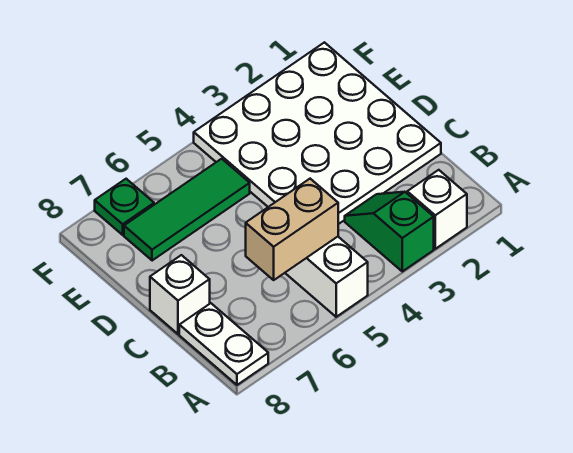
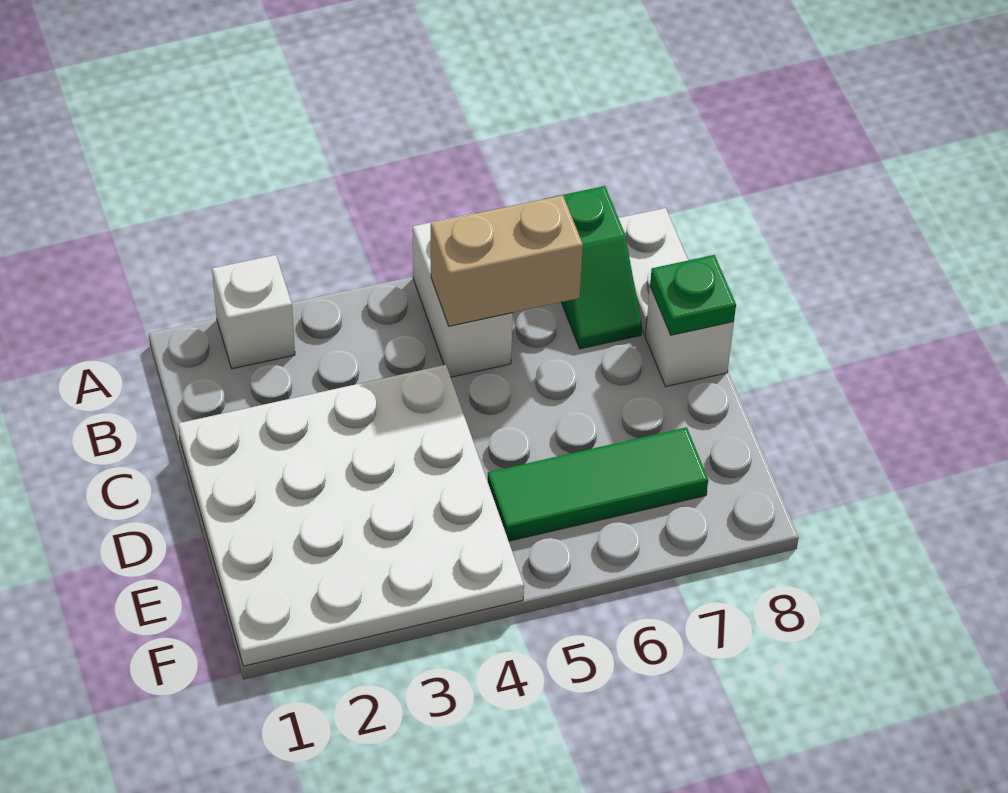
green slope A3:B3 level 1 top A -> green slope A7:B7 level 1 top A
green plate F7 level 1 -> green plate C8 level 2

